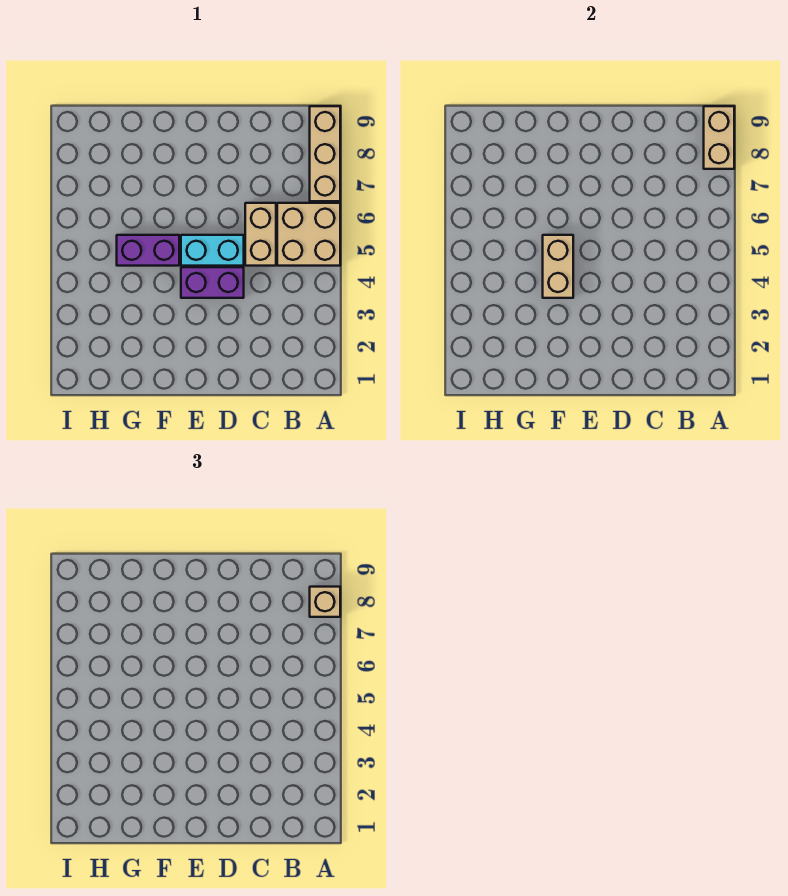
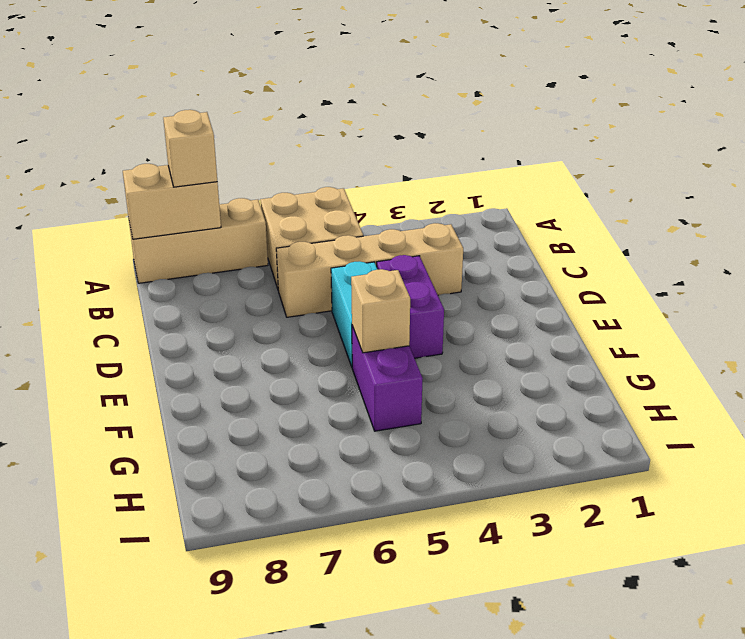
tan brick C5:C6 level 1 -> tan brick C3:C6 level 1
tan brick F4:F5 level 2 -> tan brick F5 level 2

